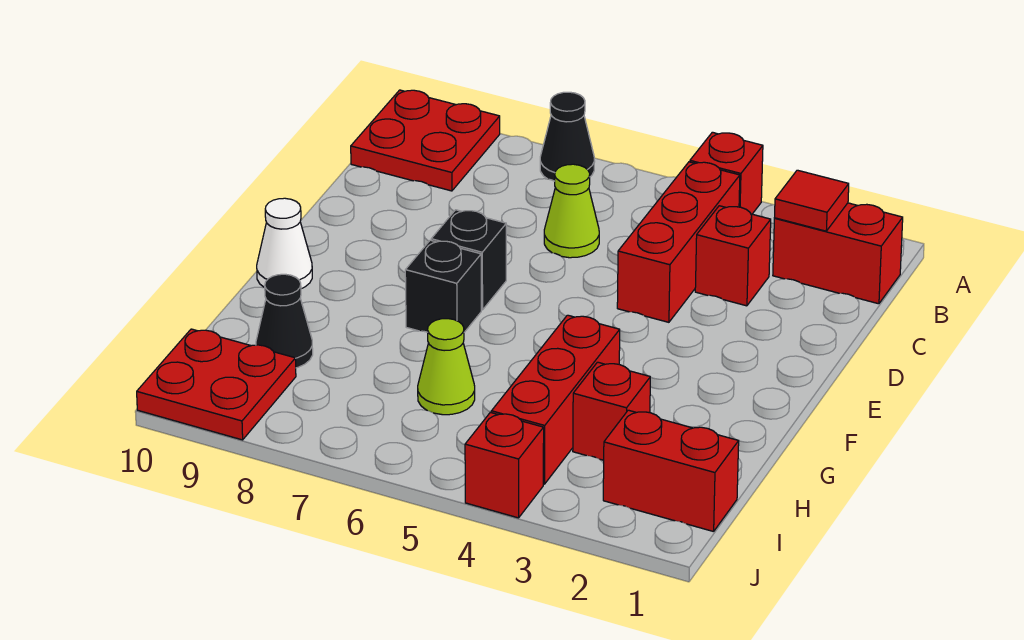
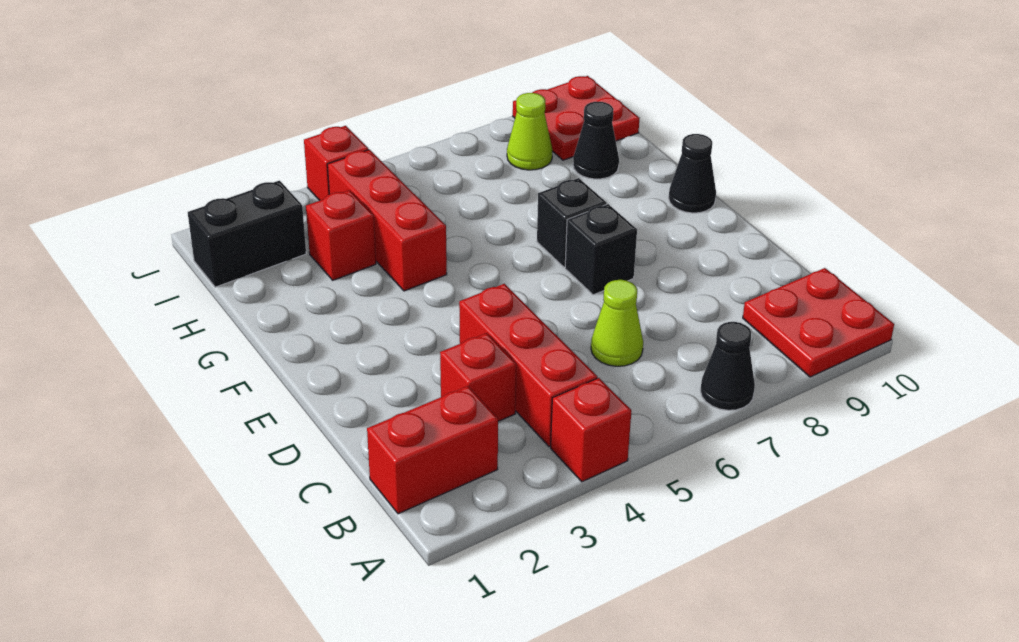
red tile B2 level 2 -> none
white cone F10 level 1 -> black cone F10 level 1
lime cone H6 level 1 -> lime cone I8 level 1
red brick I1:I2 level 1 -> black brick I1:I2 level 1

